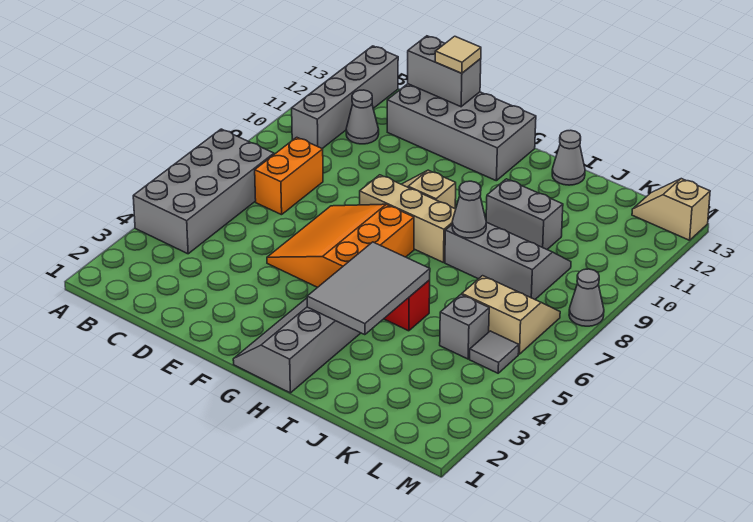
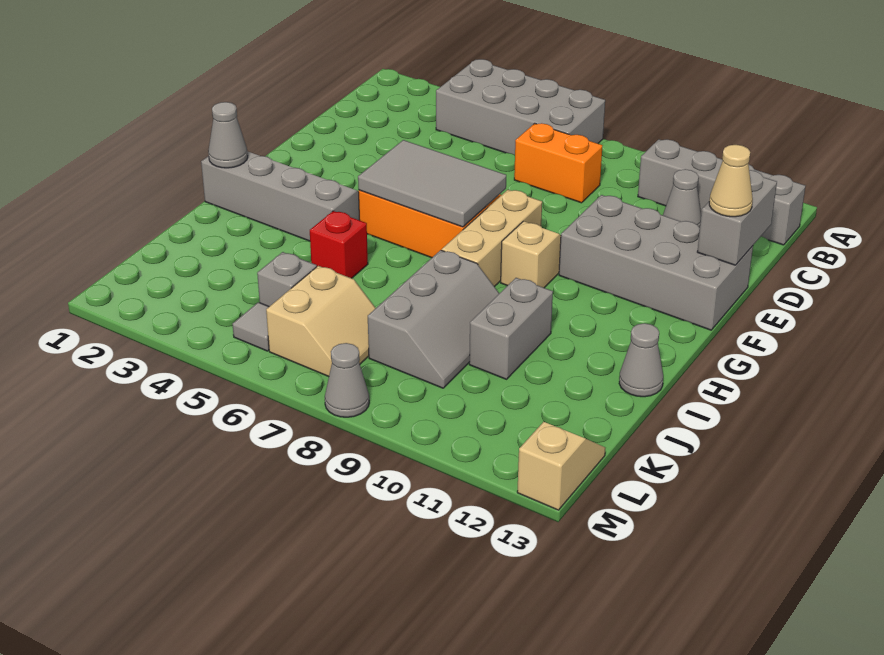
grey brick D12:G13 level 1 -> grey brick E10:F13 level 1
tan tile E13 level 3 -> tan cone E13 level 3
grey tile H3:I5 level 2 -> grey tile F5:G7 level 2
grey cone I8 level 2 -> grey cone H1 level 2

